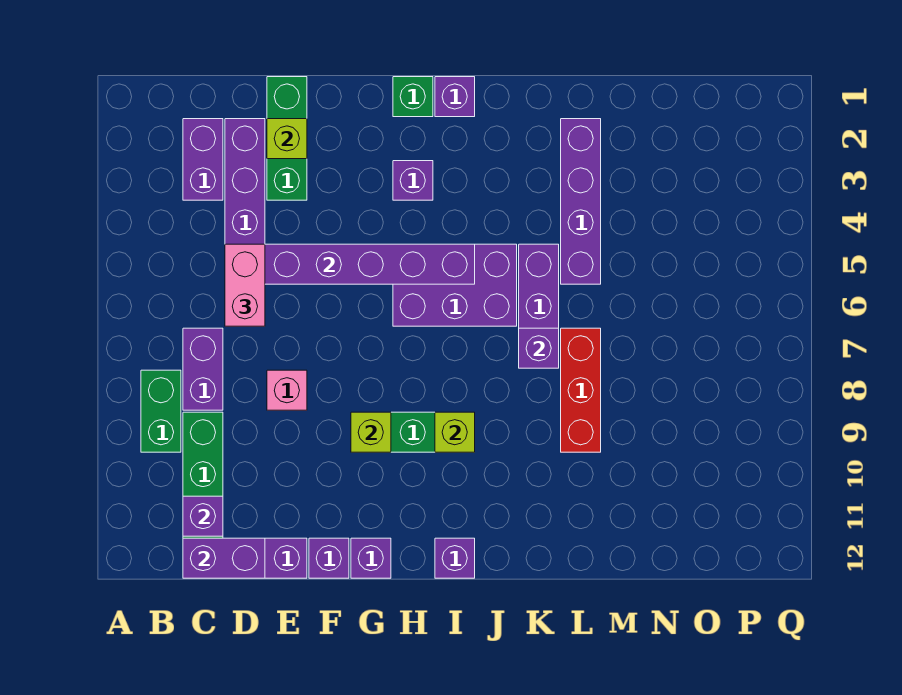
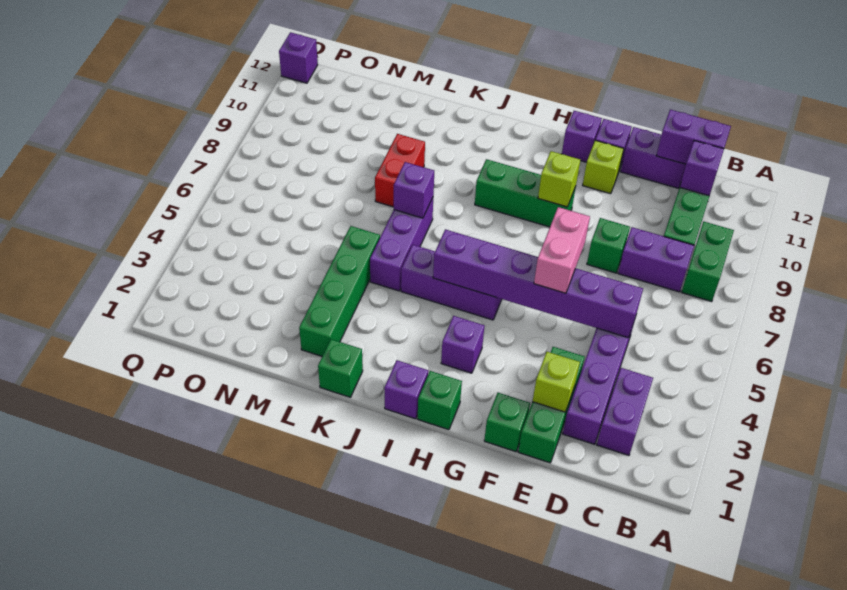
purple brick C7:C8 level 1 -> purple brick C8:D8 level 1
pink brick D5:D6 level 3 -> pink brick F5:F6 level 3
pink brick E8 level 1 -> green brick E8 level 1
none -> green brick F1 level 1
purple brick H5:J6 level 1 -> purple brick H5:J5 level 1
lime brick I9 level 2 -> lime brick F11 level 1
purple brick I12 level 1 -> purple brick Q12 level 1
none -> green brick K1 level 1
purple brick L2:L5 level 1 -> green brick L2:L5 level 1
red brick L7:L9 level 1 -> red brick L8:L9 level 1

